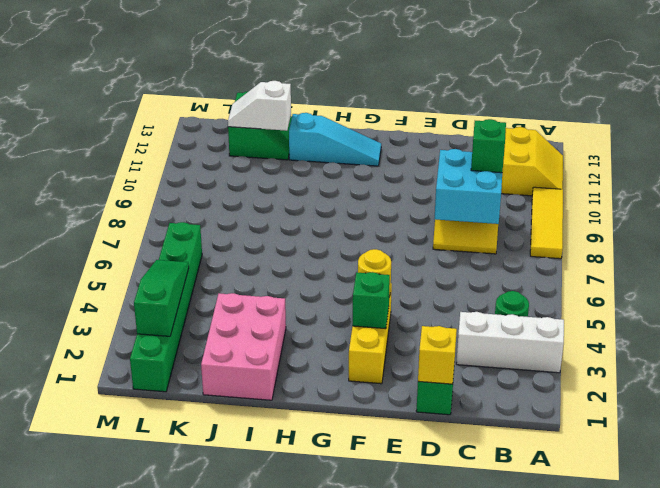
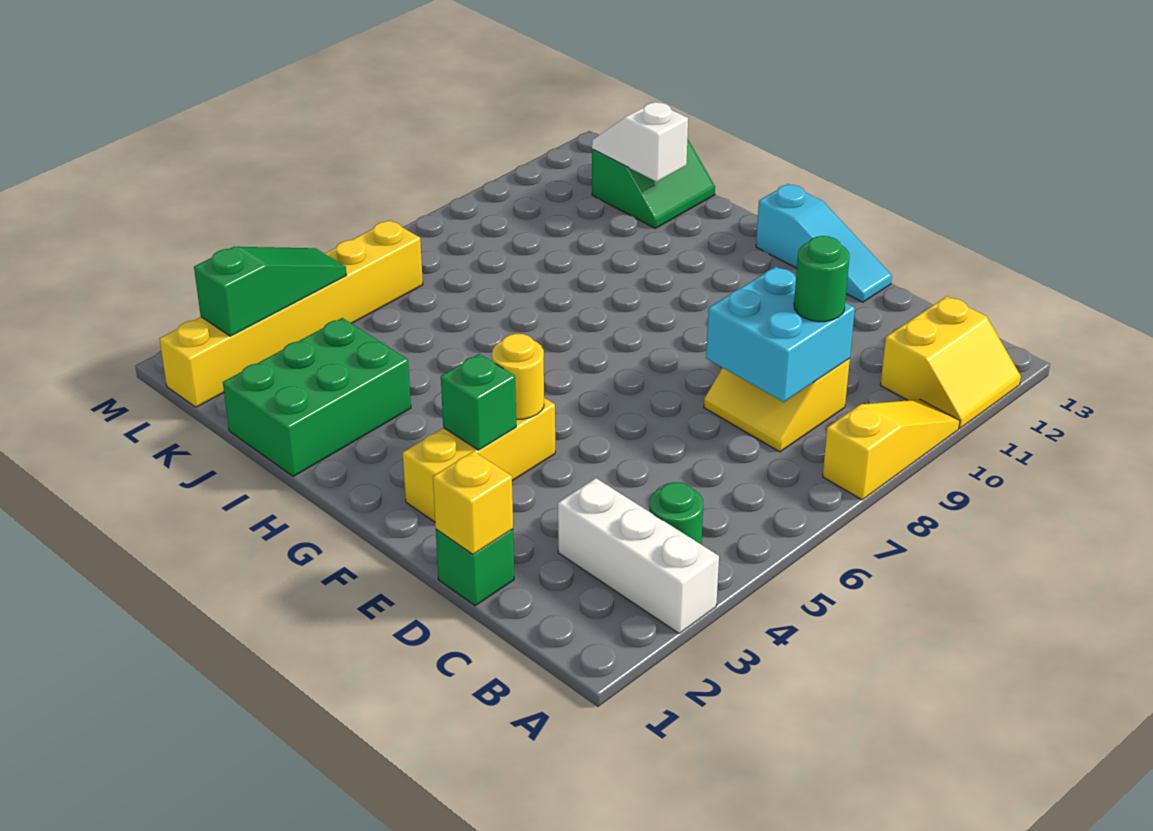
yellow tile A8:A10 level 1 -> yellow slope A8:A10 level 1 top 8
green brick C9 level 3 -> green round brick C9 level 3
cyan slope G12:I12 level 1 top I -> cyan slope E13:G13 level 1 top G
pink brick I1:J3 level 1 -> green brick I1:J3 level 1
green brick L1:L6 level 1 -> yellow brick L1:L6 level 1

